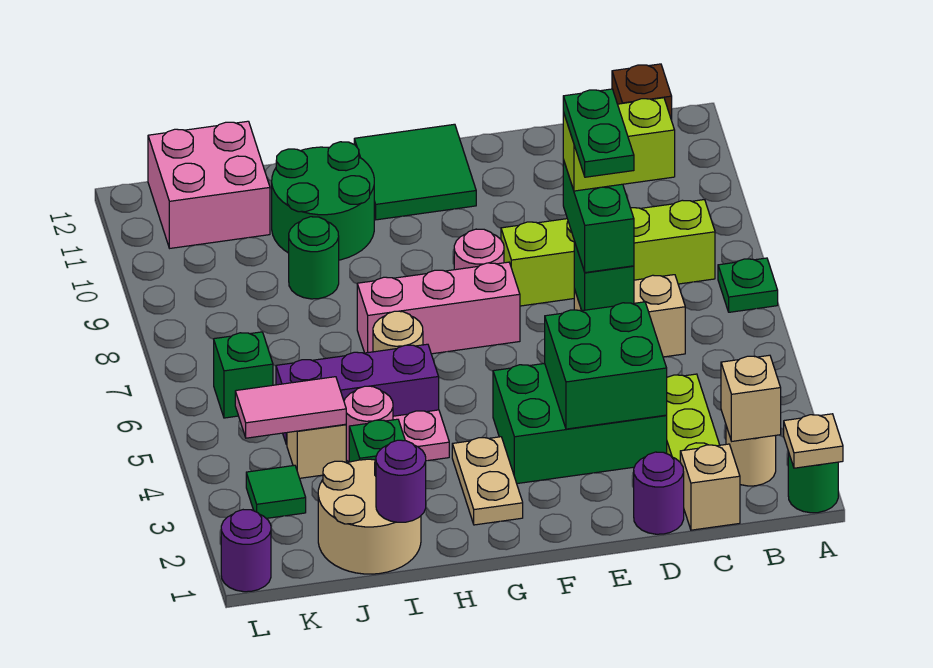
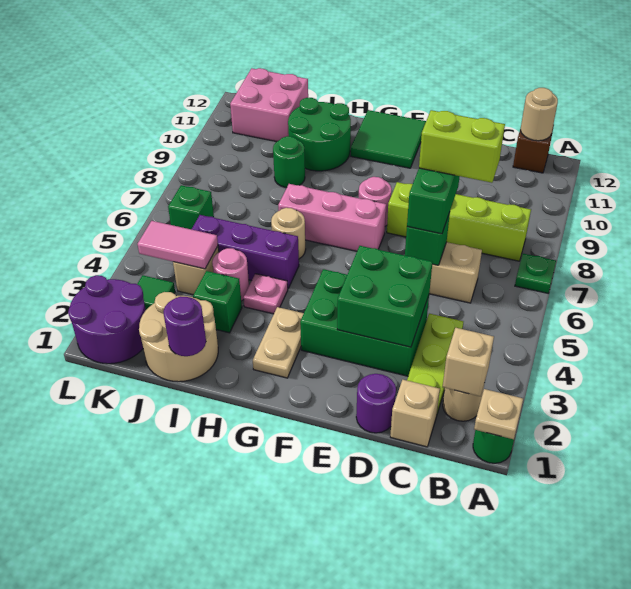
none -> tan round brick B12 level 2
green plate D6:D7 level 5 -> none
purple round brick L1 level 1 -> purple round brick K1:L2 level 1

